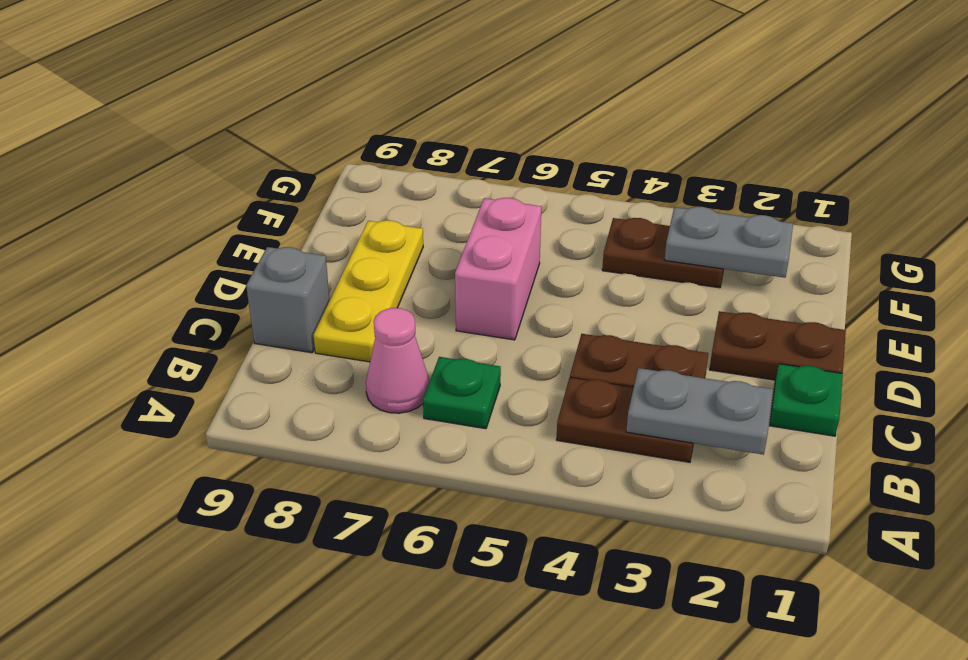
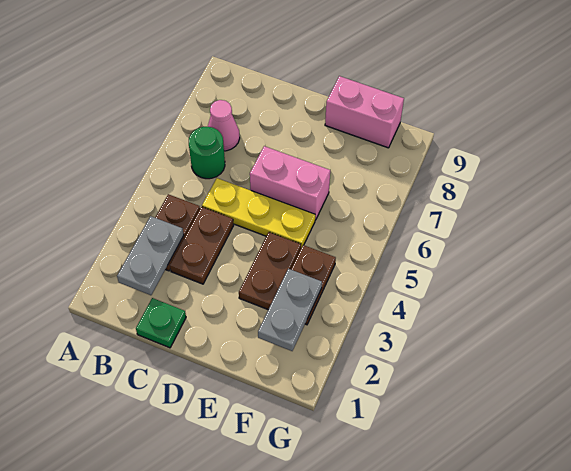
green plate B6 level 1 -> green round brick B6 level 1
yellow plate C8:E8 level 1 -> yellow plate C5:E5 level 1
grey brick C9 level 1 -> none
brown plate D1:D2 level 1 -> brown plate E3:E4 level 1
none -> pink brick E9:F9 level 1

